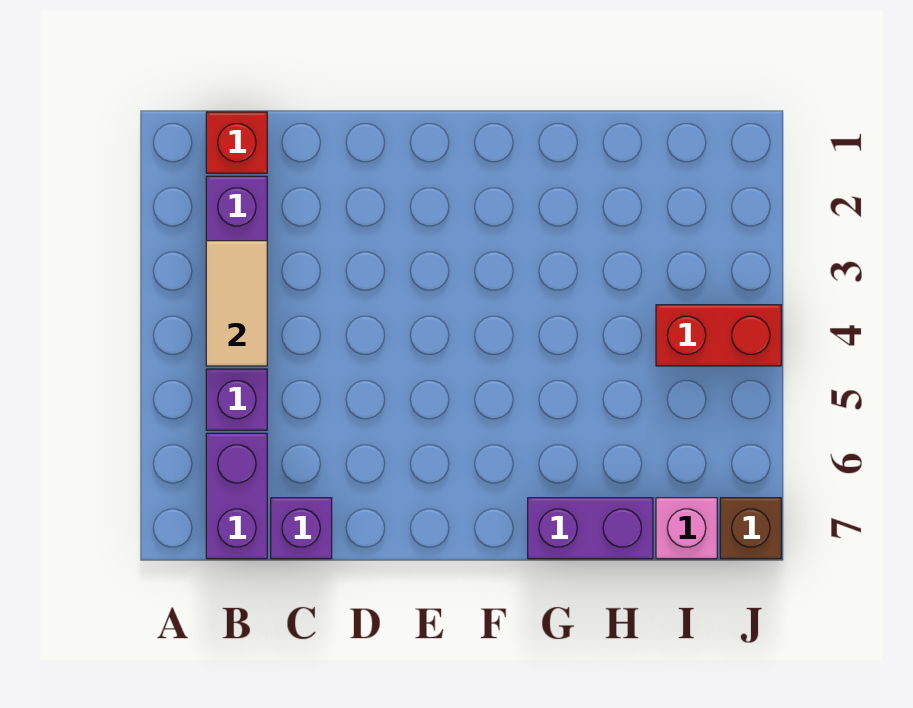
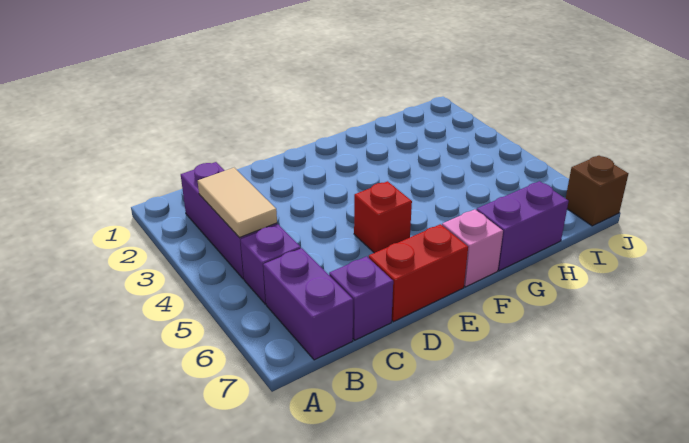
red brick B1 level 1 -> red brick E5 level 1
red brick I4:J4 level 1 -> red brick D7:E7 level 1
pink brick I7 level 1 -> pink brick F7 level 1

